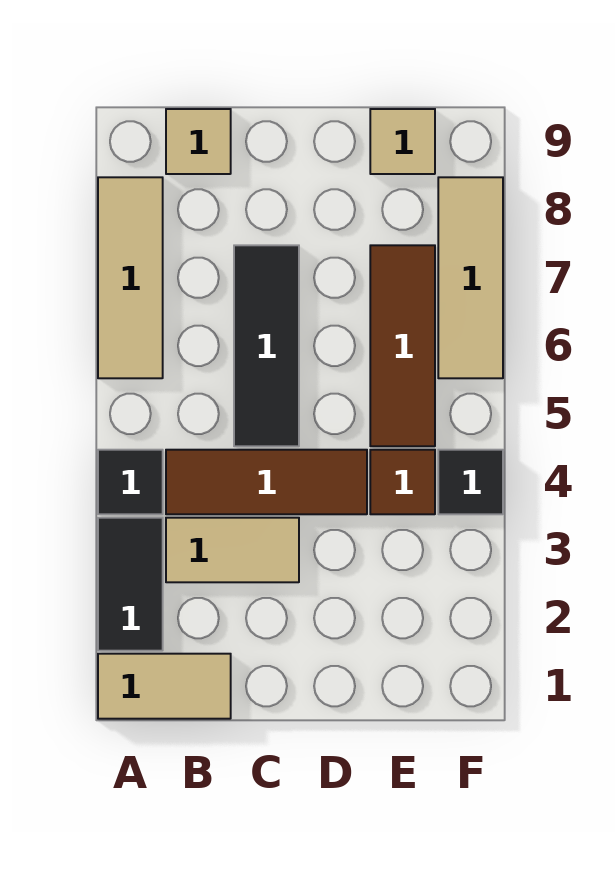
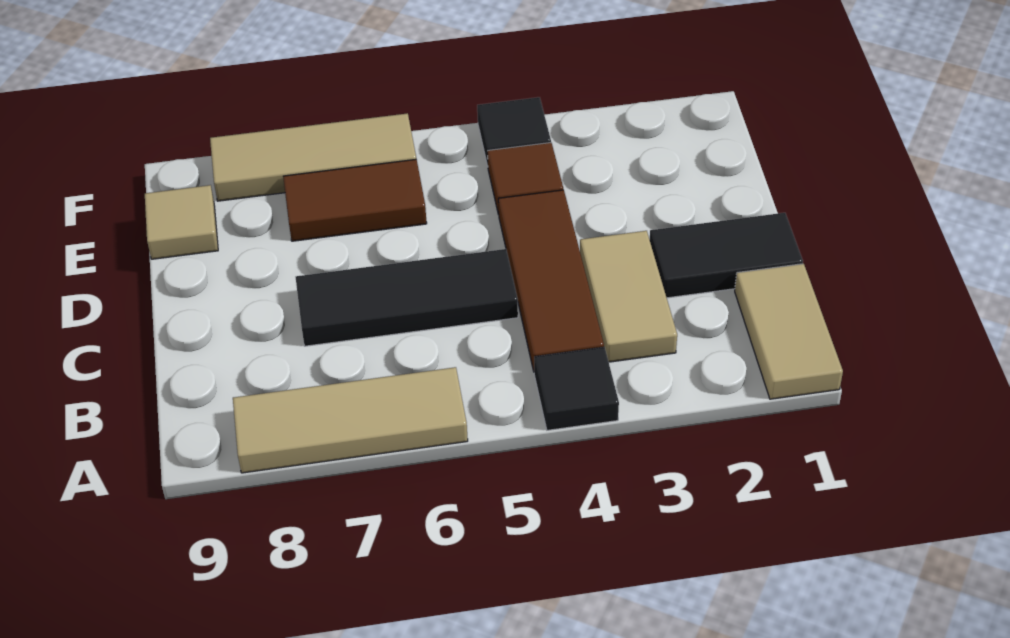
black tile A2:A3 level 1 -> black tile C1:C2 level 1
tan tile B9 level 1 -> none
brown tile E5:E7 level 1 -> brown tile E6:E7 level 1

